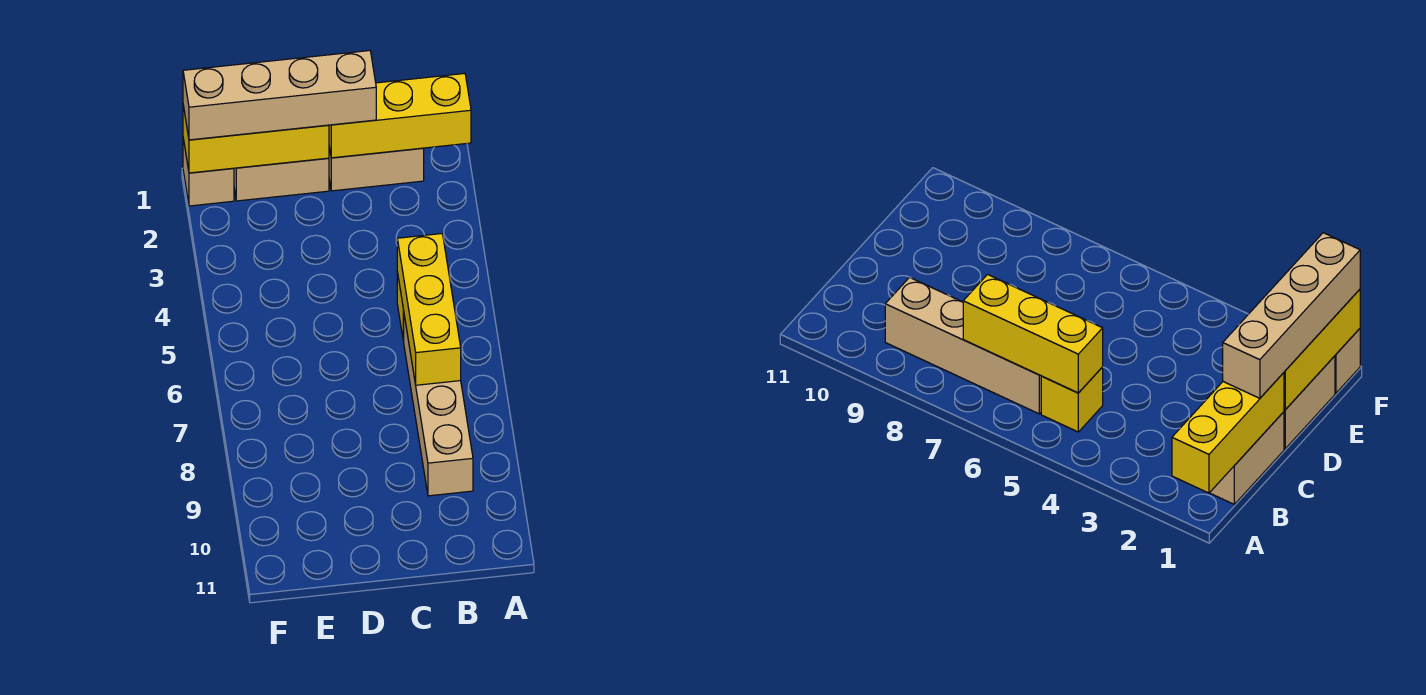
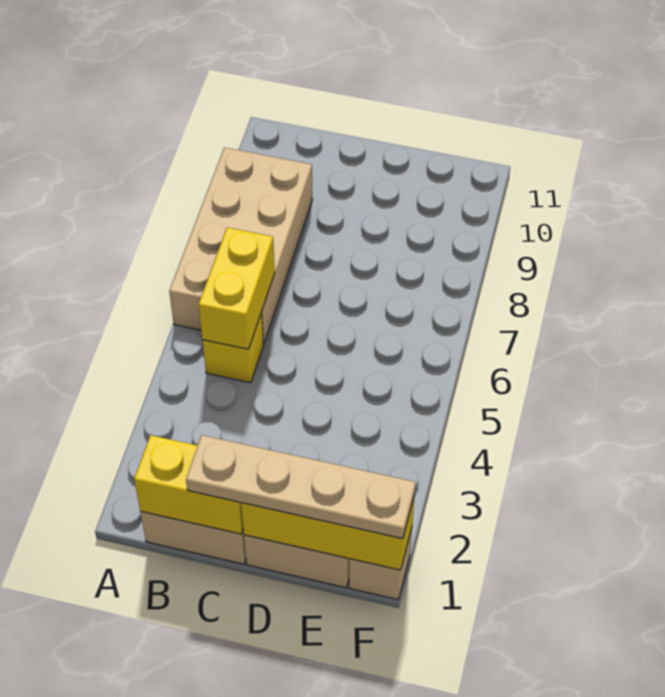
yellow brick A1:C1 level 2 -> yellow brick B1:C1 level 2
yellow brick B5:B7 level 2 -> yellow brick B5:B6 level 2
tan brick B6:B9 level 1 -> tan brick A6:B9 level 1
tan brick C1:F1 level 3 -> tan plate C1:F1 level 3

